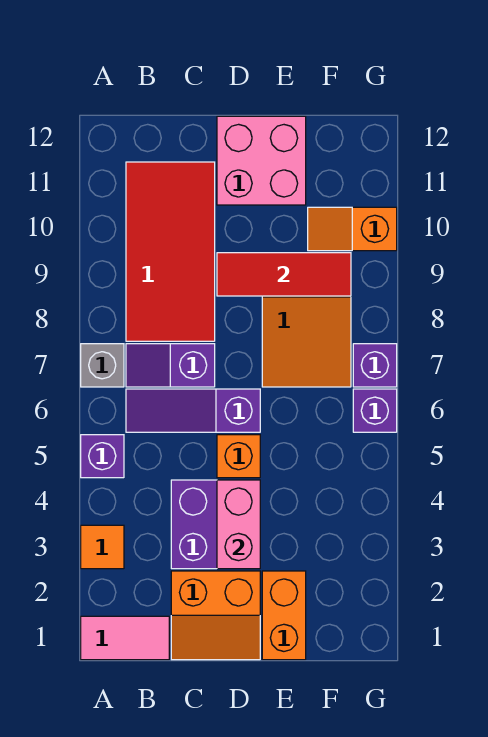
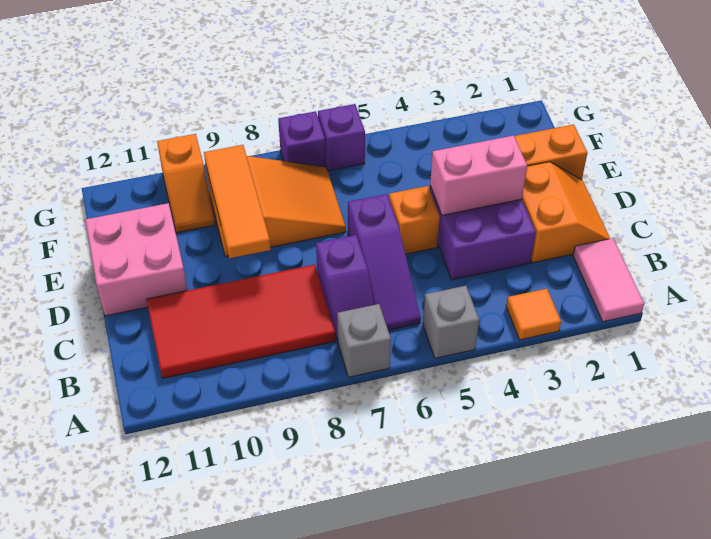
purple brick A5 level 1 -> grey brick A5 level 1
red tile D9:F9 level 2 -> orange tile D9:F9 level 2

